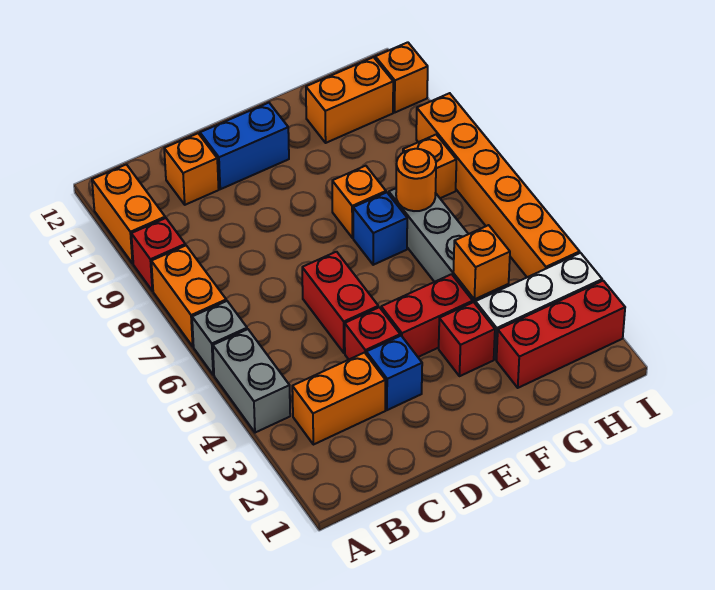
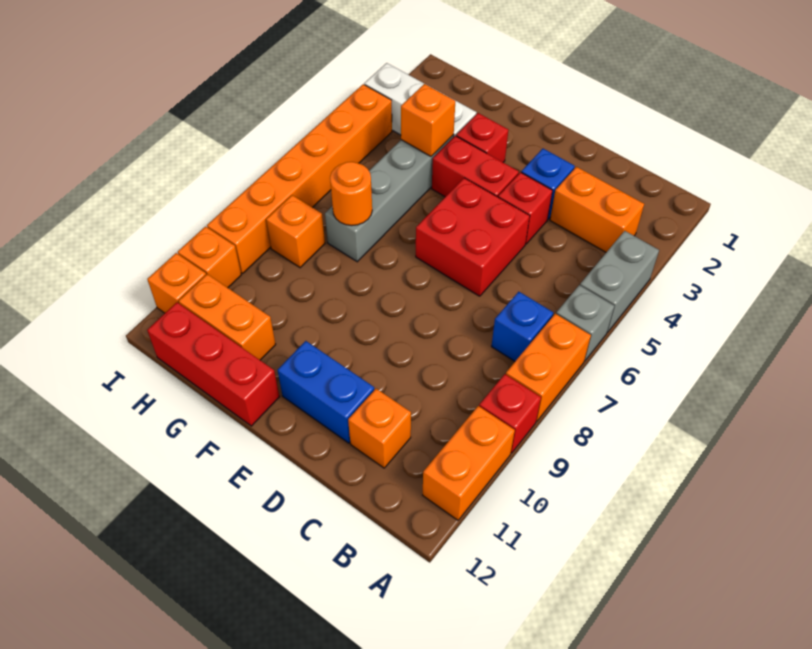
red brick D5:D6 level 1 -> red brick D5:E6 level 1
blue brick F7 level 1 -> blue brick B7 level 1
orange brick F8 level 1 -> orange brick I10 level 1
red brick G2:I2 level 1 -> red brick F12:H12 level 1

